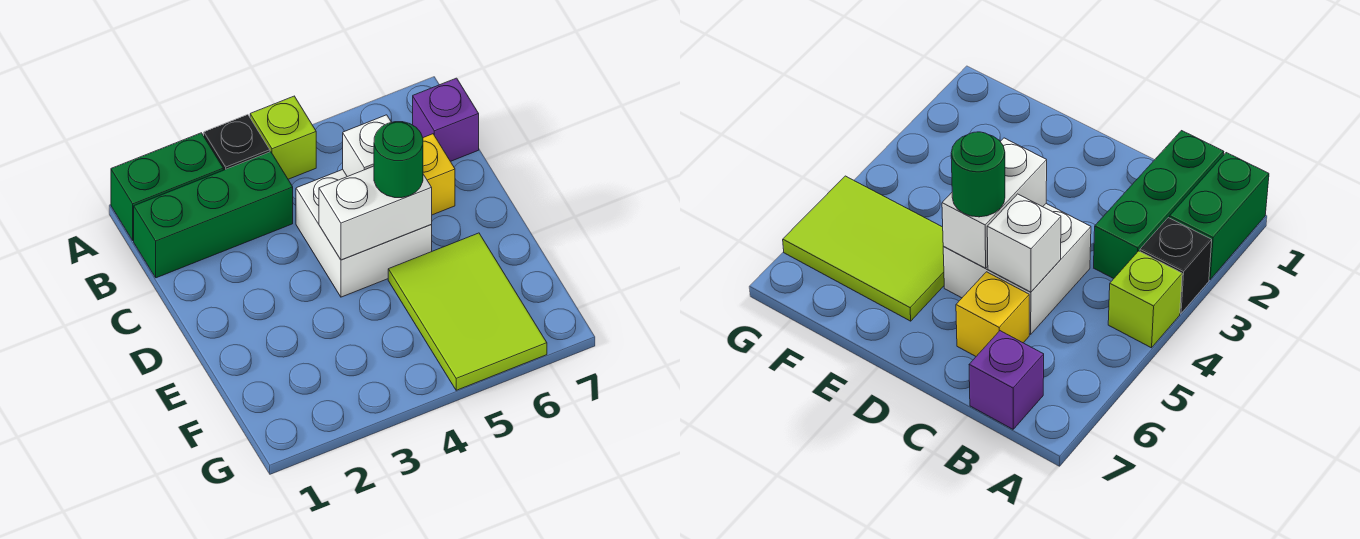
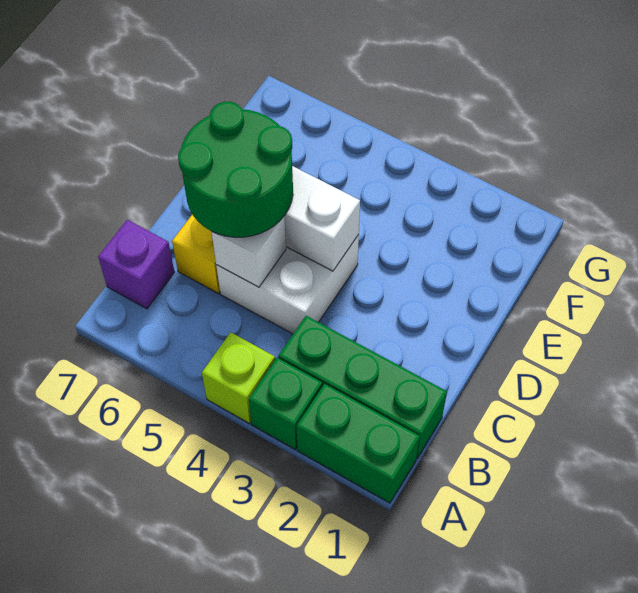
black brick A3 level 1 -> green brick A3 level 1
green round brick D5 level 3 -> green round brick C5:D6 level 3
lime tile E5:G6 level 1 -> none

